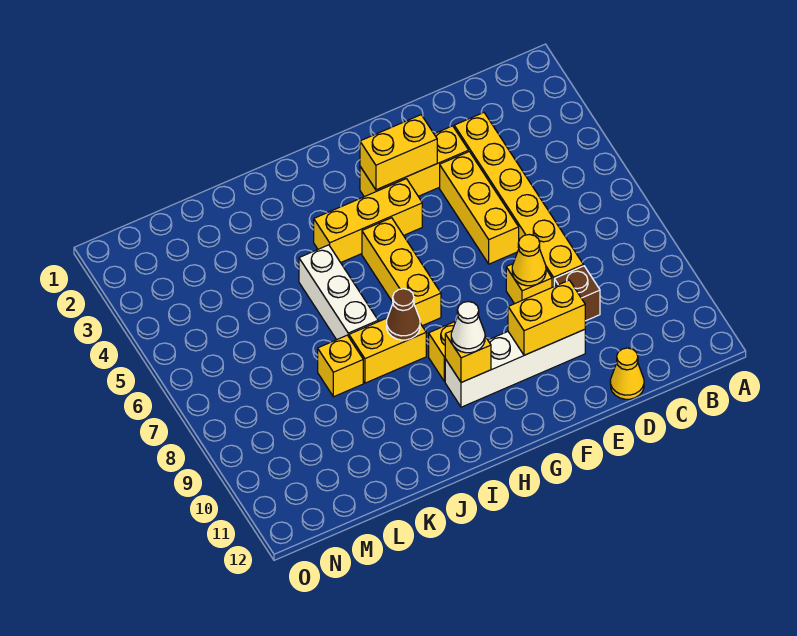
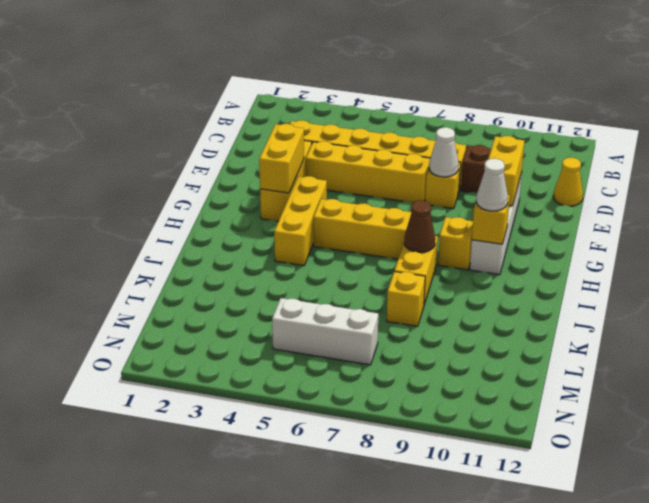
yellow brick E4:E6 level 1 -> yellow brick E4:E7 level 1
yellow cone E8 level 2 -> white cone E8 level 2
white brick J5:J7 level 1 -> white brick M5:M7 level 1

